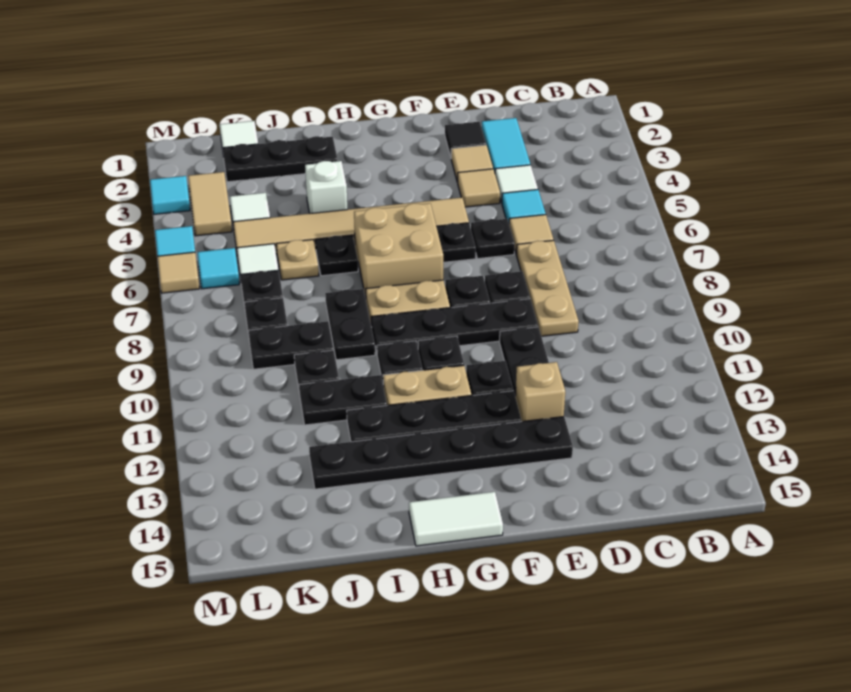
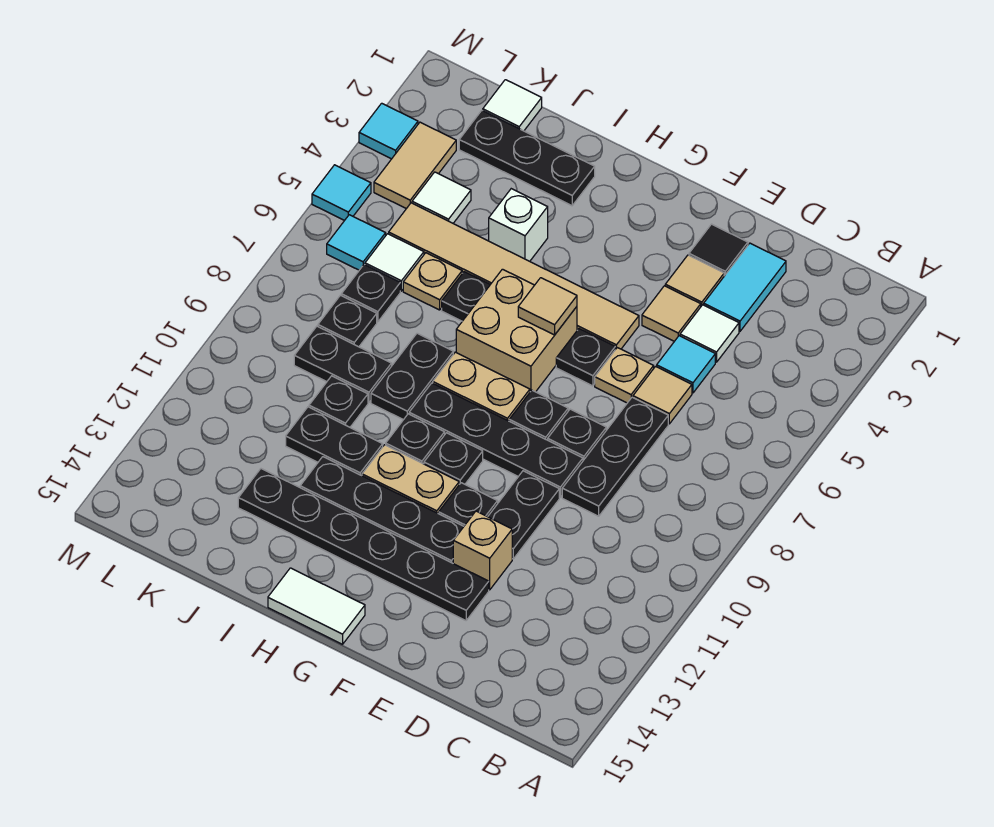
tan plate D7:D9 level 1 -> black plate D7:D9 level 1
black plate E6 level 1 -> tan plate E6 level 1
tan tile M6 level 1 -> tan tile G6 level 2

